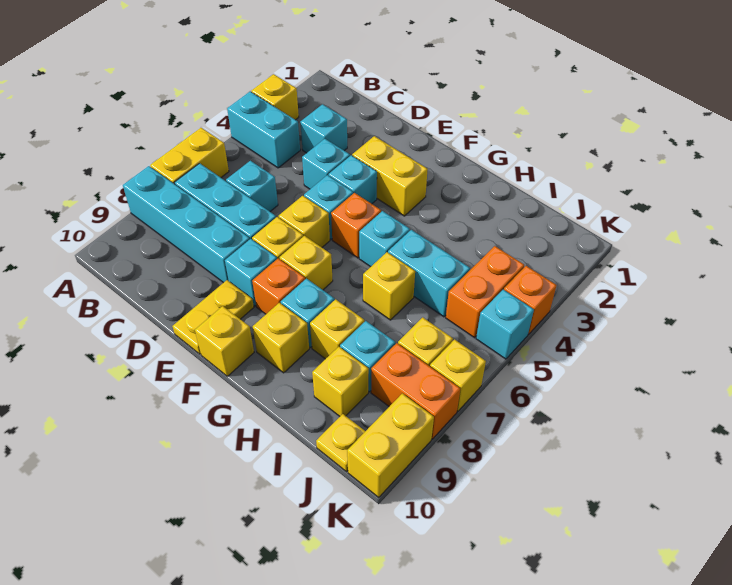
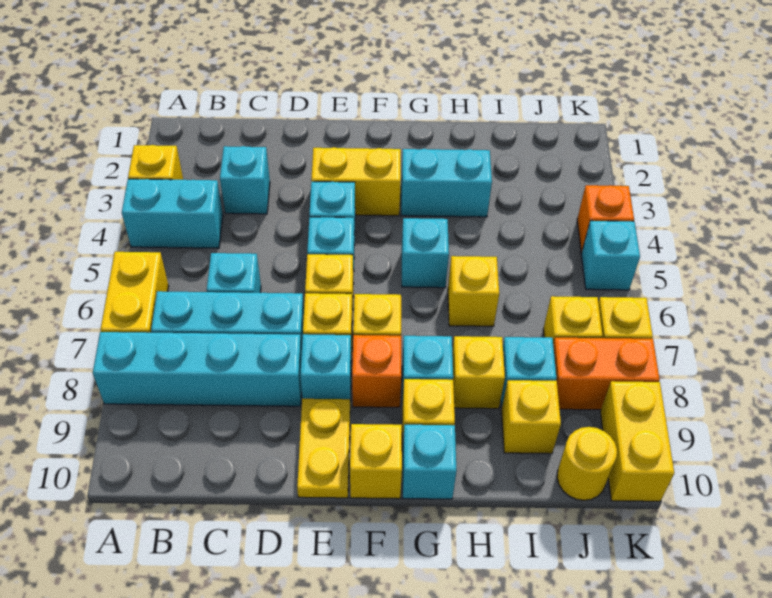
cyan brick D4 level 1 -> cyan brick G10 level 1
orange brick F5 level 1 -> none
cyan brick H5:I5 level 1 -> cyan brick G3:H3 level 1
orange brick J4:J5 level 1 -> none
yellow plate J10 level 1 -> yellow round brick J10 level 1

